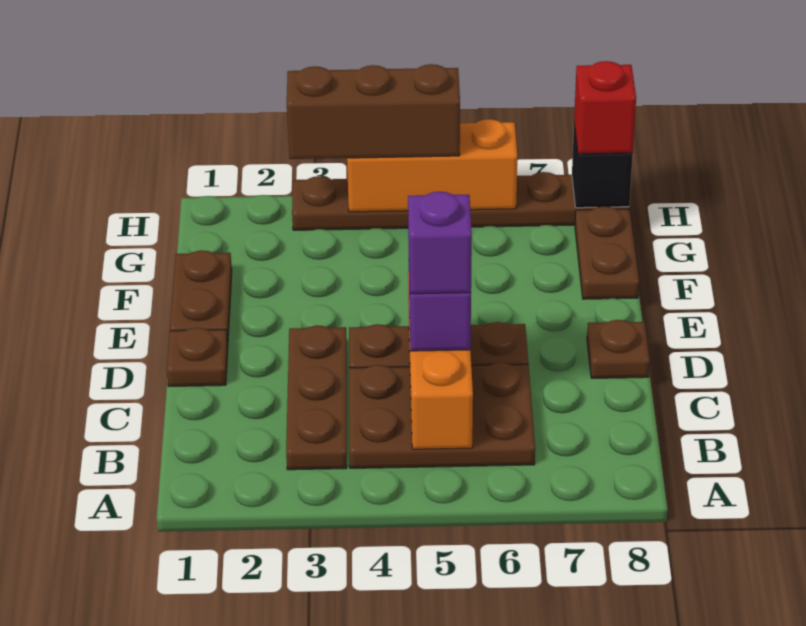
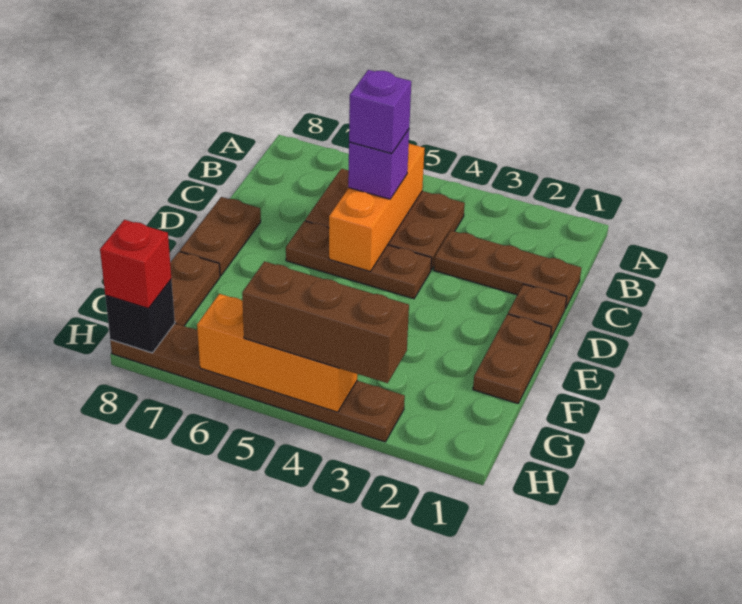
brown plate B3:D3 level 1 -> brown plate C1:C3 level 1
brown plate D8 level 1 -> brown plate D8:E8 level 1

